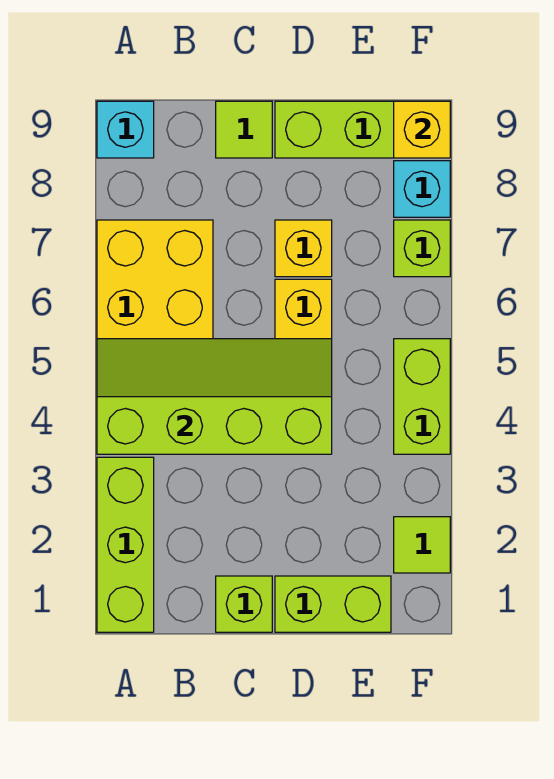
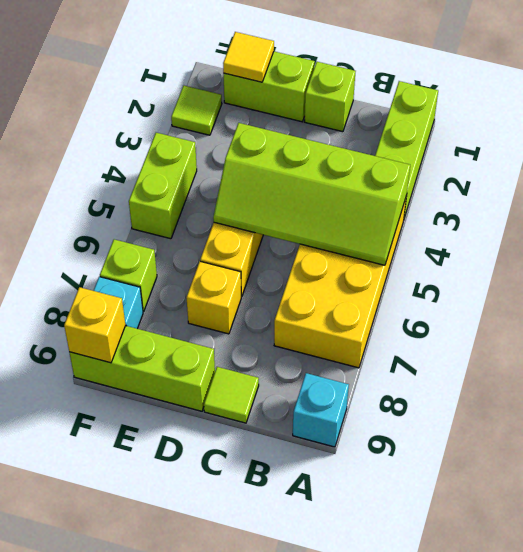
none -> yellow tile E1 level 2

